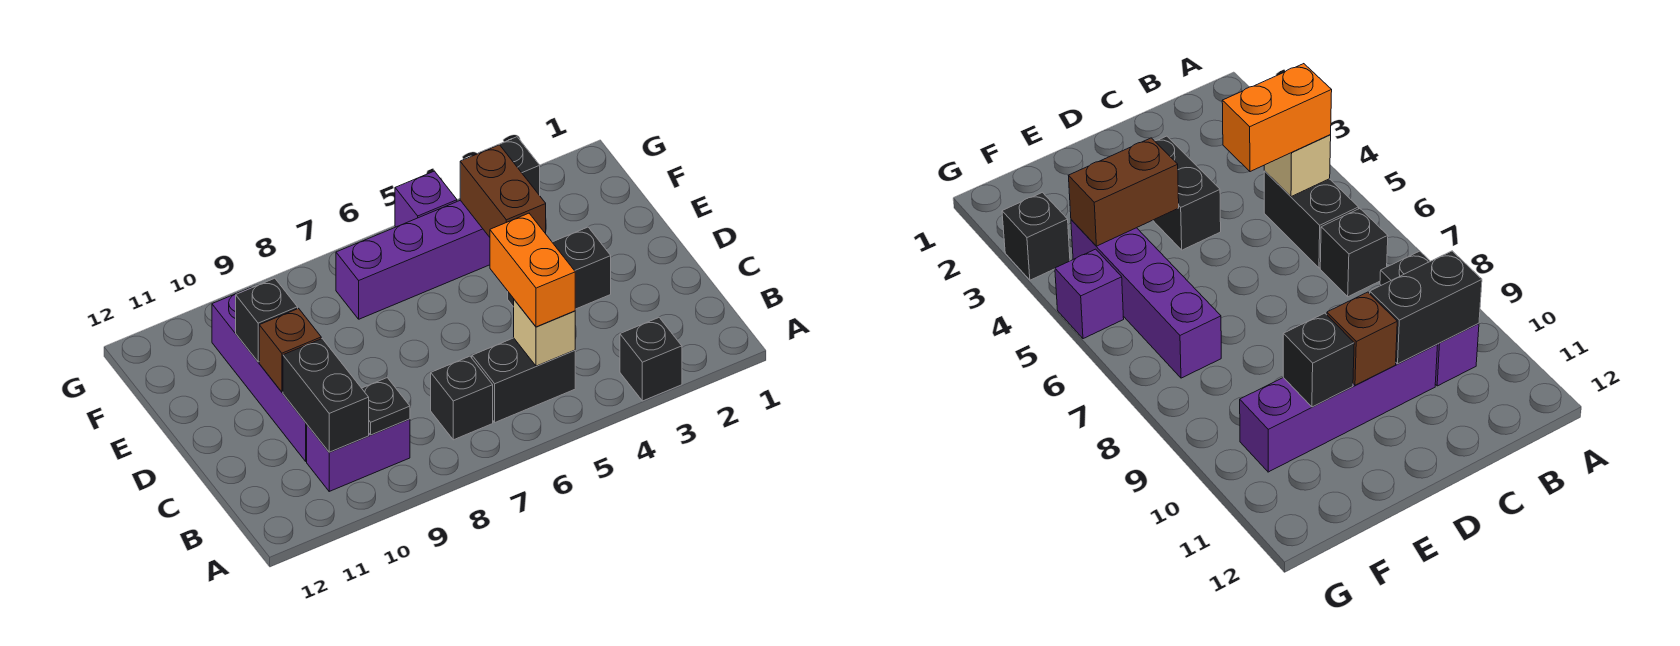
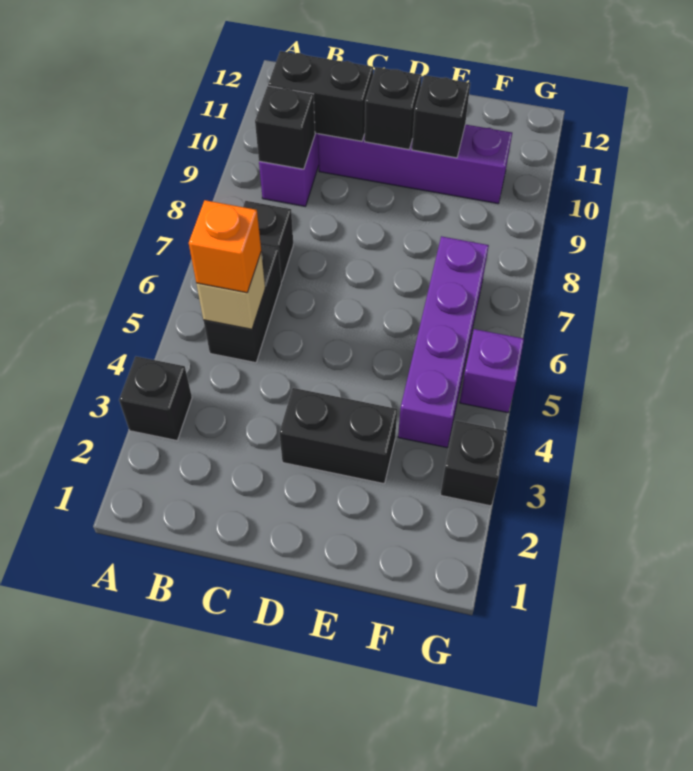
orange brick B5:C5 level 3 -> orange brick B5 level 3
black plate B9 level 2 -> black brick B9 level 2
black brick D3:D4 level 1 -> black brick D3:E3 level 1
brown brick D10 level 2 -> black brick D10 level 2
brown brick E4:F4 level 2 -> none

